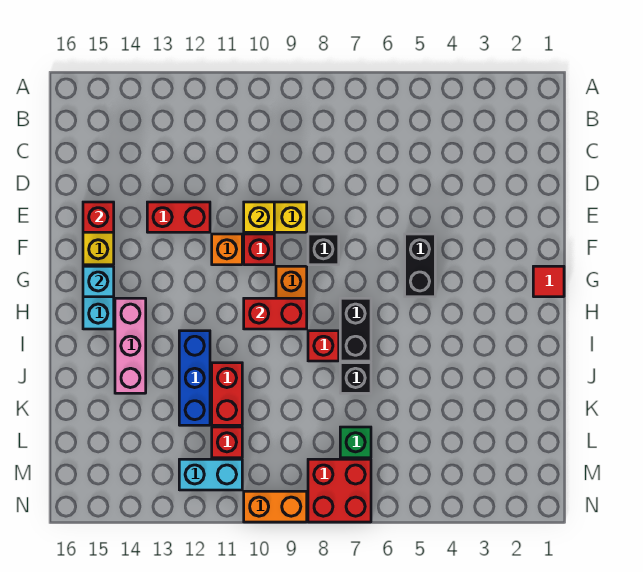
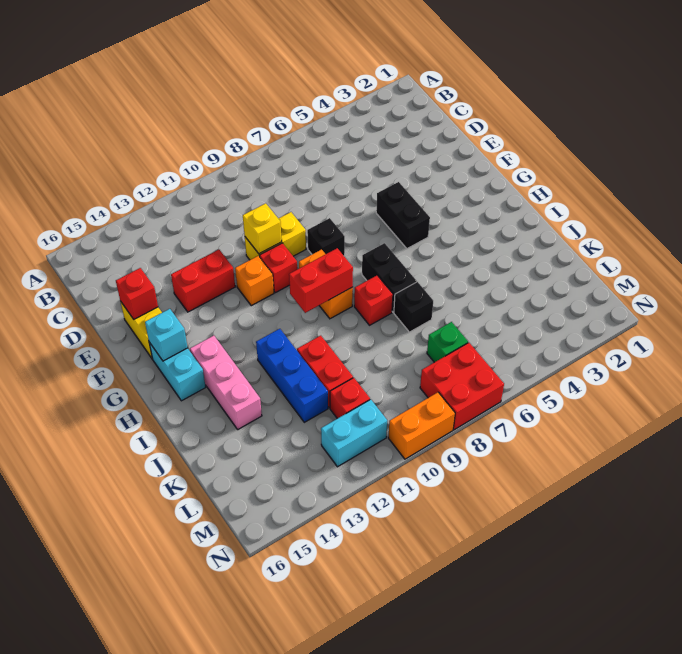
red tile G1 level 1 -> none

